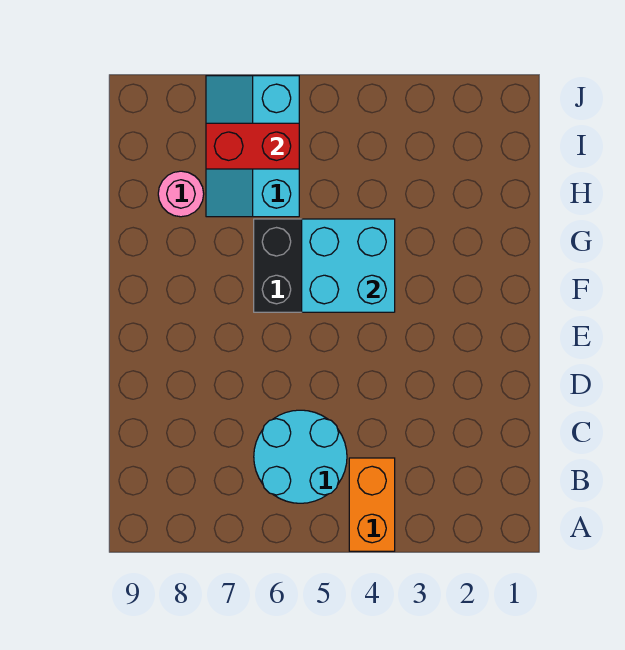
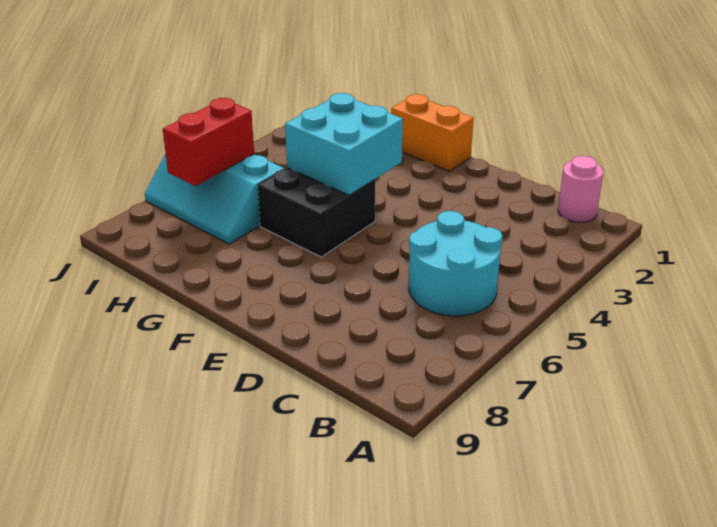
orange brick A4:B4 level 1 -> orange brick F1:G1 level 1
pink round brick H8 level 1 -> pink round brick B1 level 1

